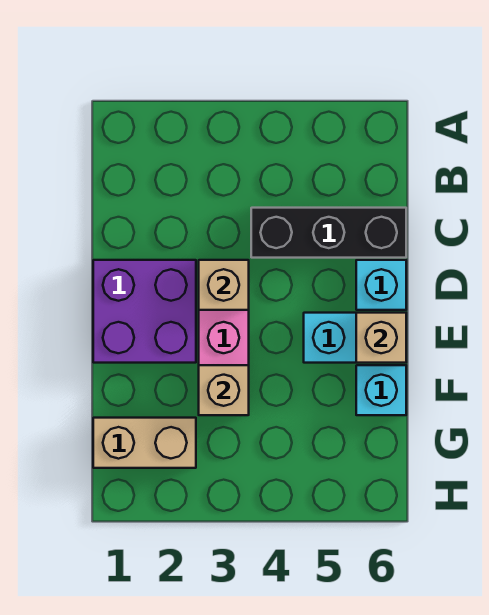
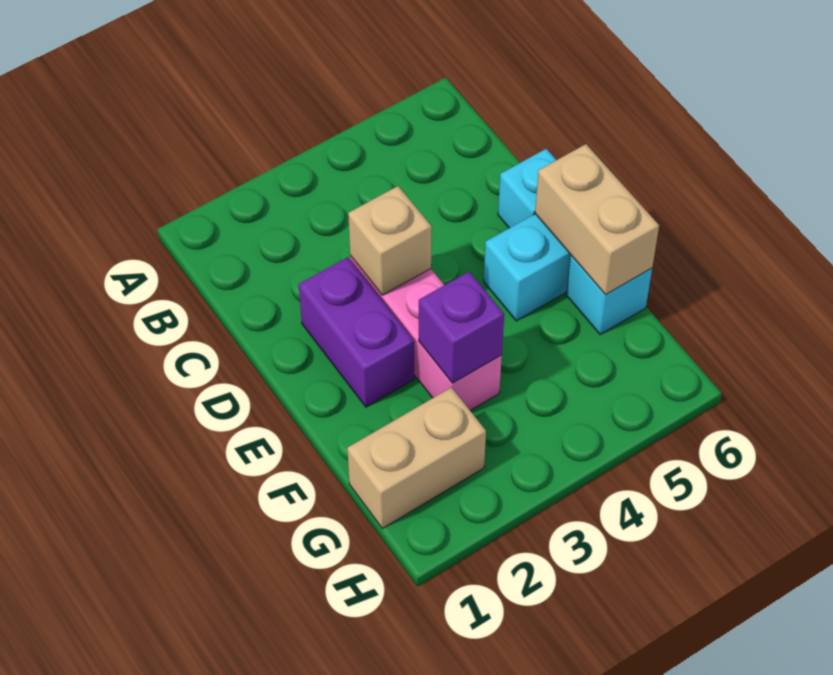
black brick C4:C6 level 1 -> none
purple brick D1:E2 level 1 -> purple brick D2:E2 level 1
tan brick E6 level 2 -> tan brick E6:F6 level 2
tan brick F3 level 2 -> purple brick F3 level 2

